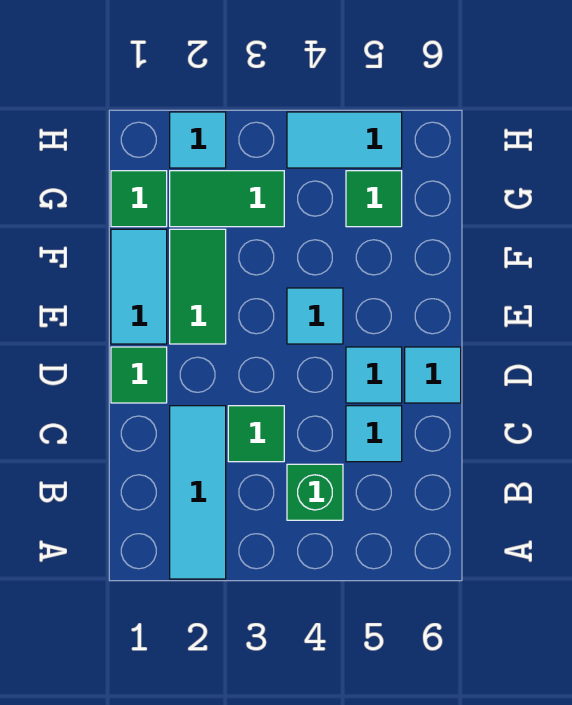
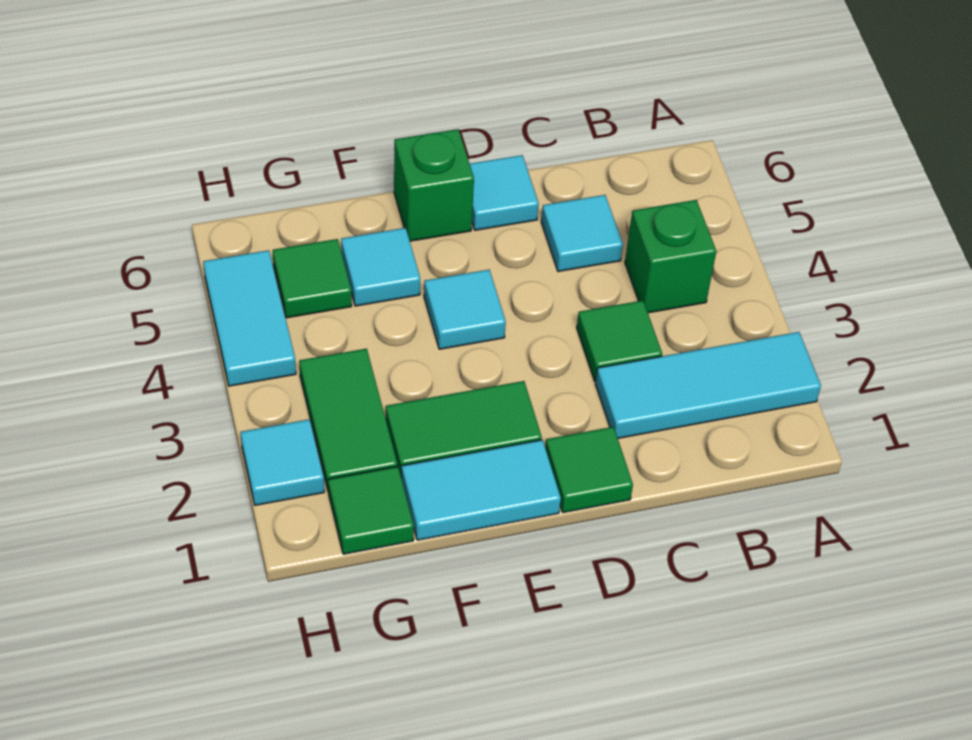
cyan tile D5 level 1 -> cyan tile F5 level 1
none -> green brick E6 level 1

